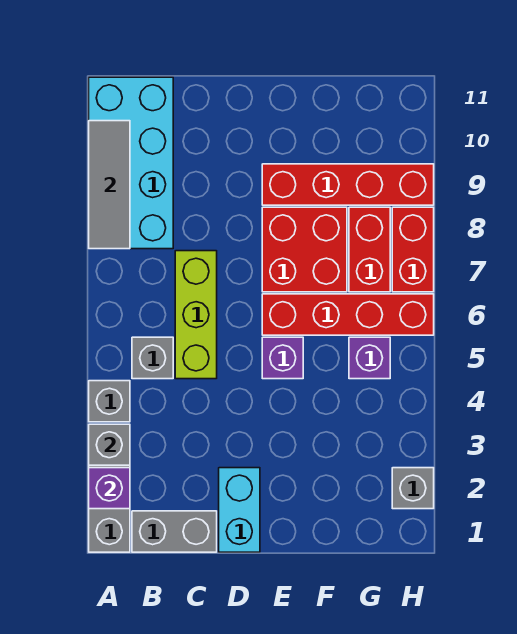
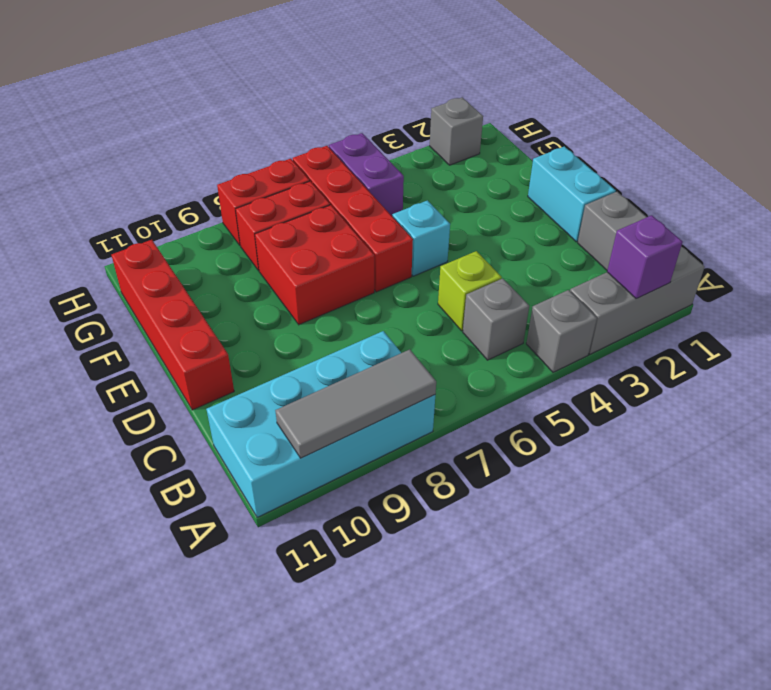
grey brick A3 level 2 -> none
lime brick C5:C7 level 1 -> lime brick C5 level 1
cyan brick D1:D2 level 1 -> cyan brick D1:E1 level 1
purple brick E5 level 1 -> cyan brick E5 level 1
red brick E9:H9 level 1 -> red brick D11:G11 level 1
purple brick G5 level 1 -> purple brick G5:H5 level 1

